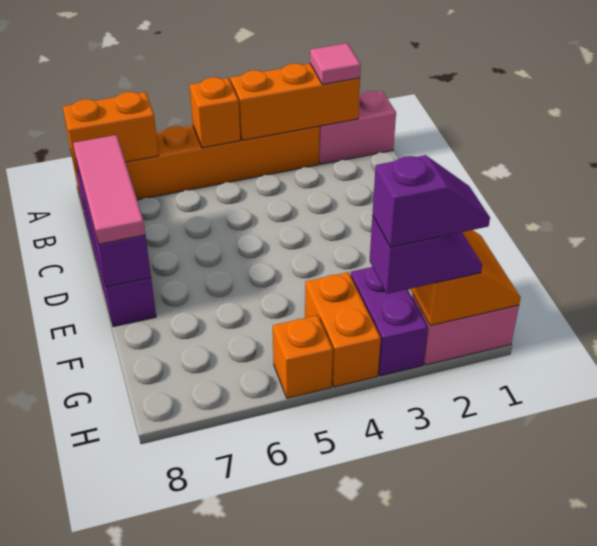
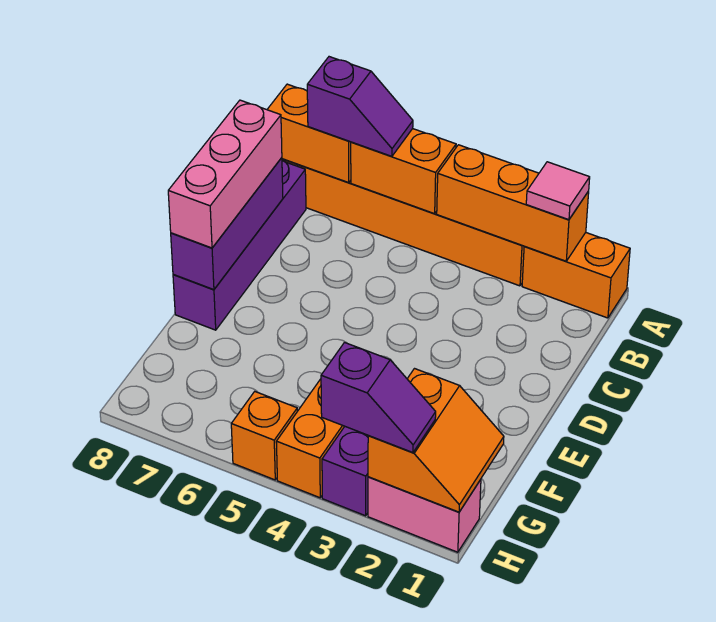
pink brick A1:A2 level 1 -> orange brick A1:A2 level 1
orange brick A5 level 2 -> orange brick A5:A6 level 2
pink tile C8:E8 level 3 -> pink brick C8:E8 level 3
purple slope H2:H3 level 4 top 3 -> purple slope A6:A7 level 3 top 7

